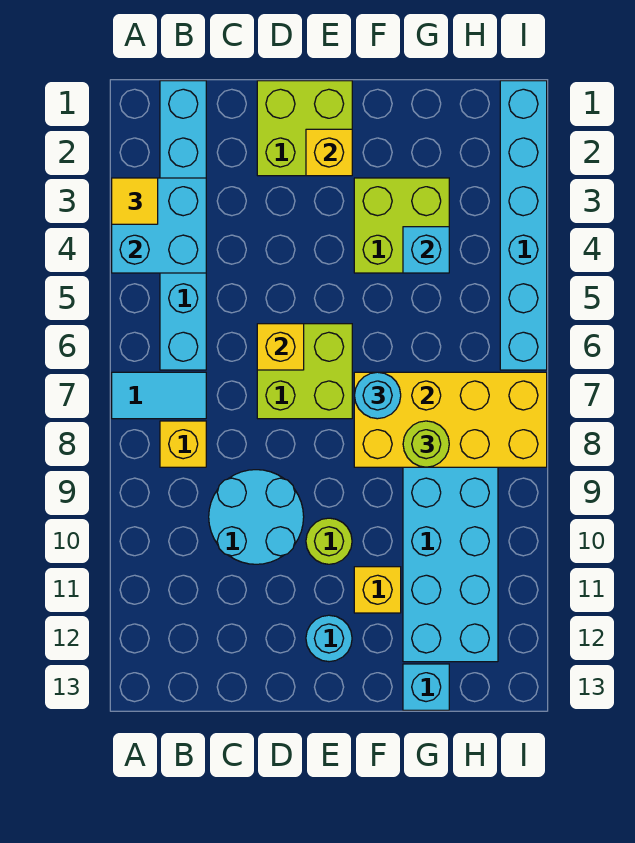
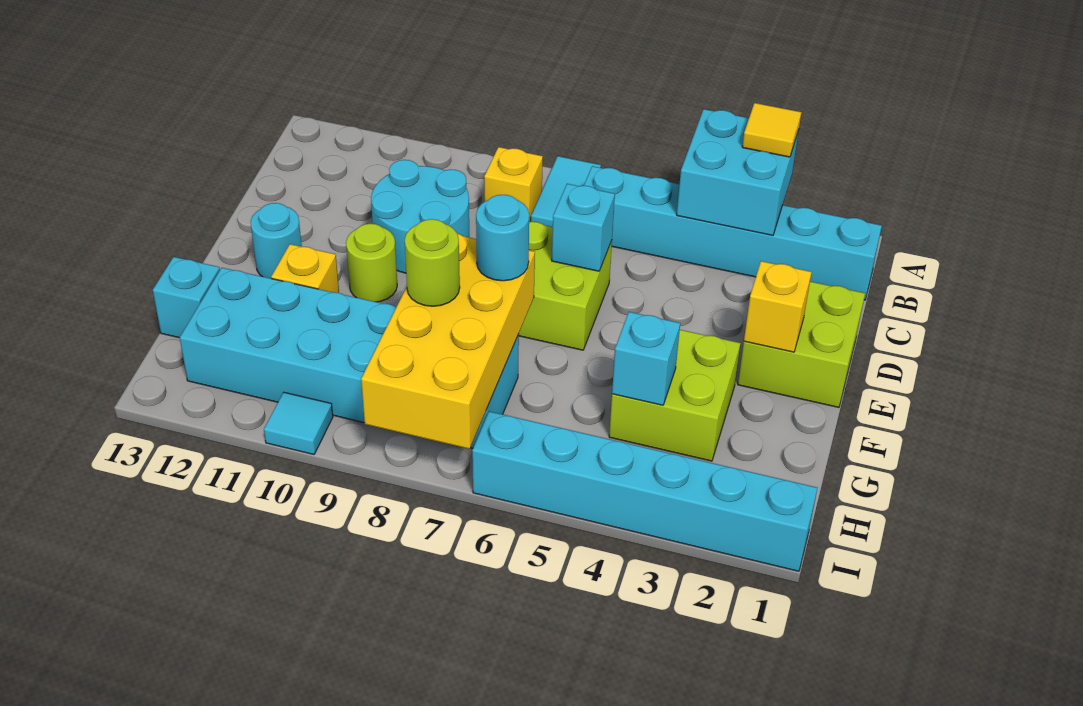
yellow brick D6 level 2 -> cyan brick D6 level 2
none -> cyan tile I10 level 1

